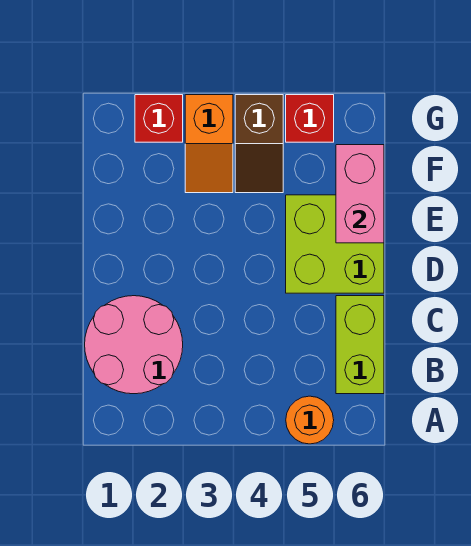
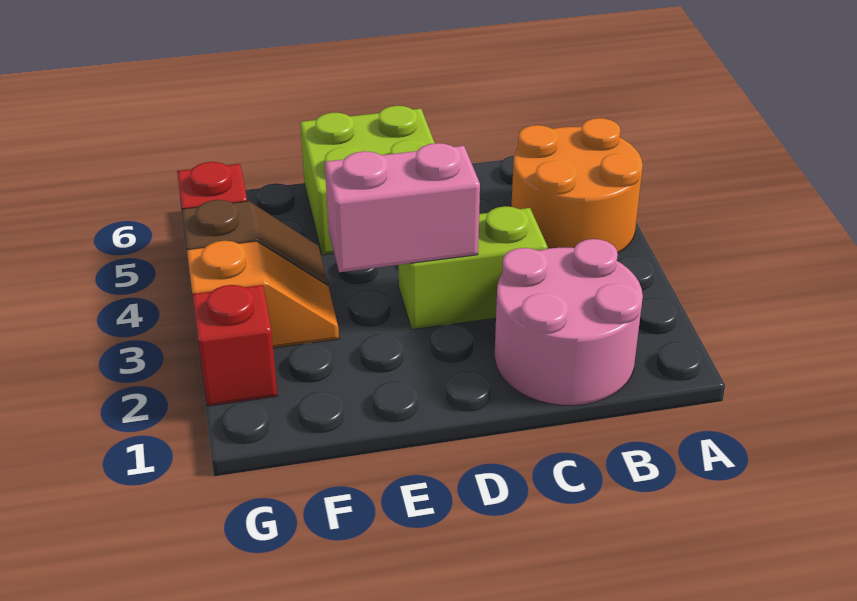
orange round brick A5 level 1 -> orange round brick A4:B5 level 1
lime brick B6:C6 level 1 -> lime brick C3:D3 level 1
pink brick E6:F6 level 2 -> pink brick D3:E3 level 2

